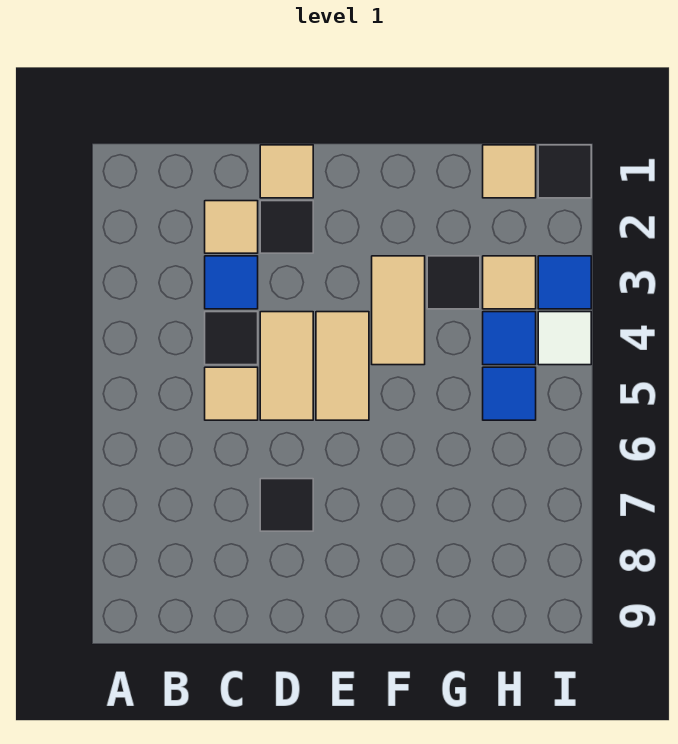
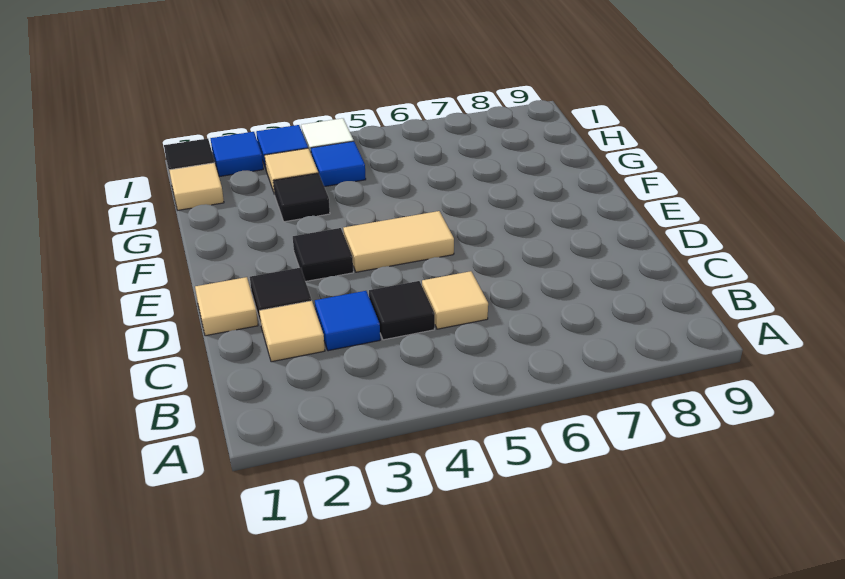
tan tile D4:D5 level 1 -> none
black tile D7 level 1 -> black tile E3 level 1
tan tile F3:F4 level 1 -> none
blue tile H5 level 1 -> blue tile I2 level 1

